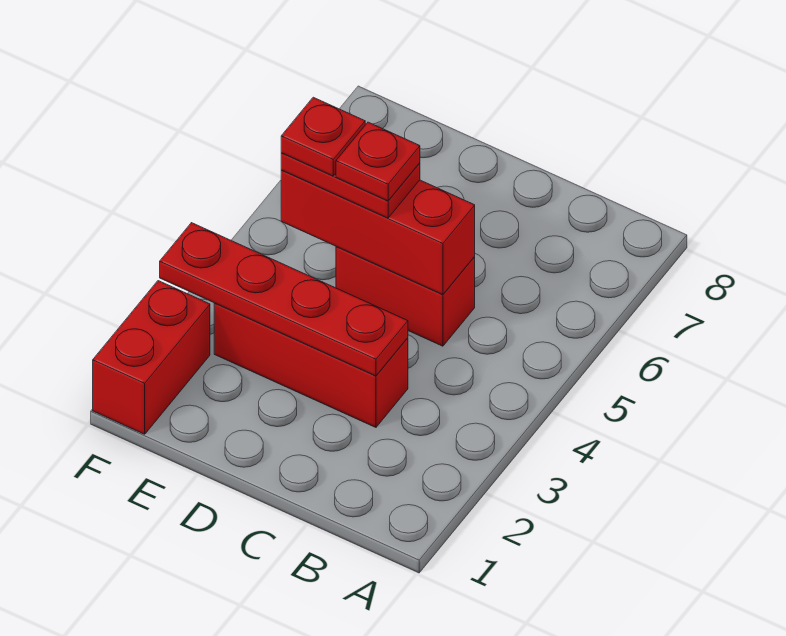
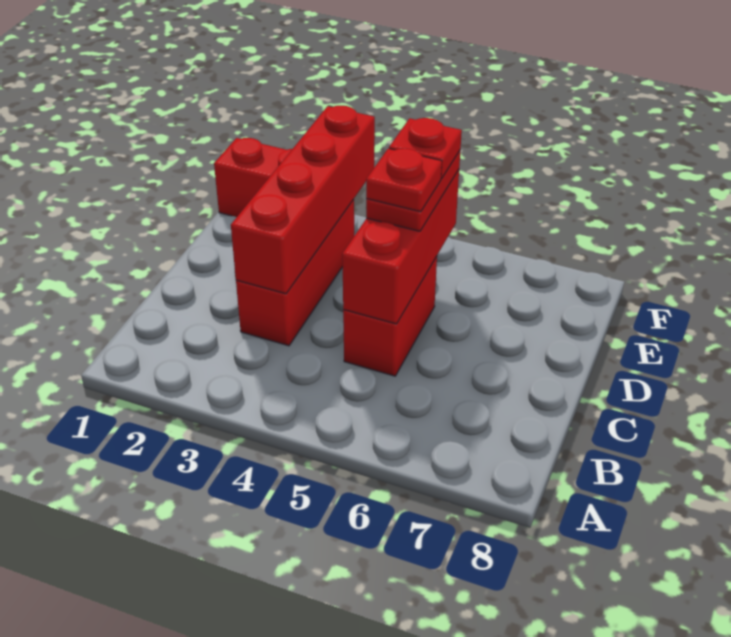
red plate C3:F3 level 2 -> red brick C3:F3 level 2

